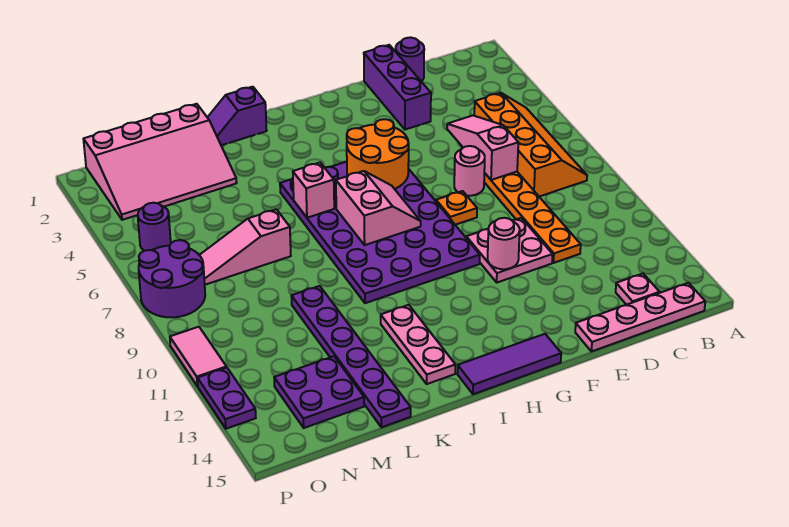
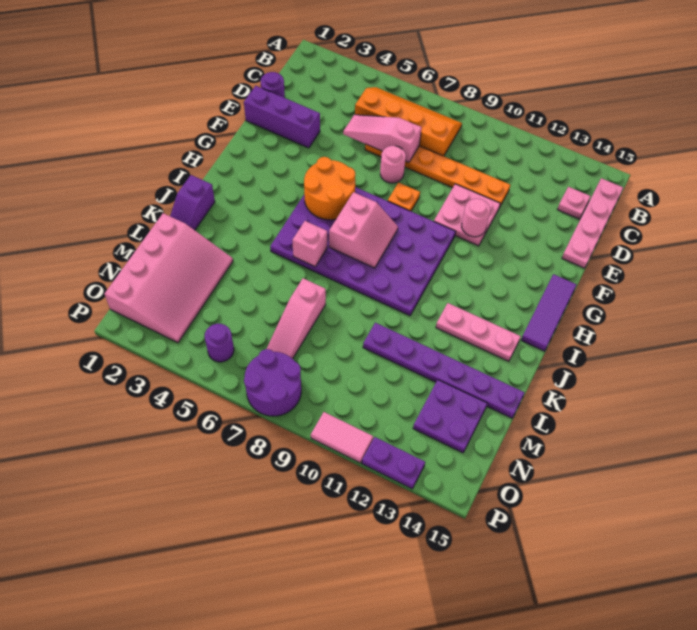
pink slope H7:I8 level 2 top I -> pink slope H7:I8 level 2 top 7

